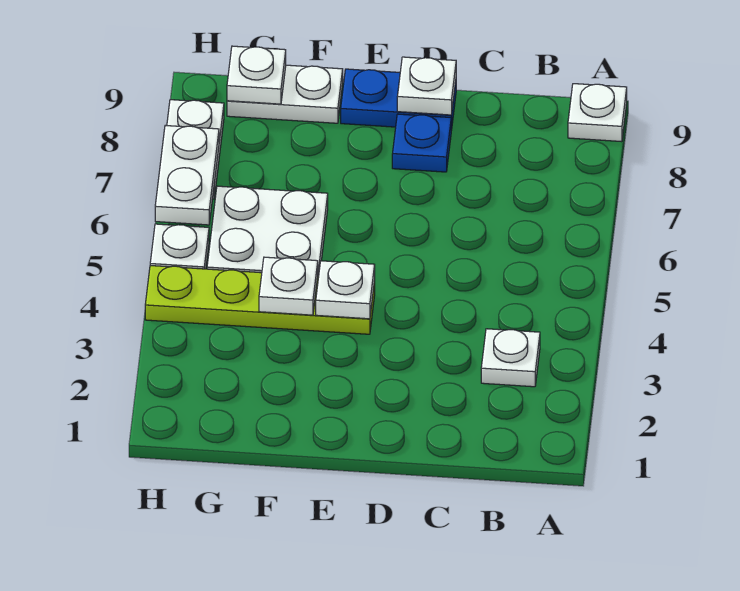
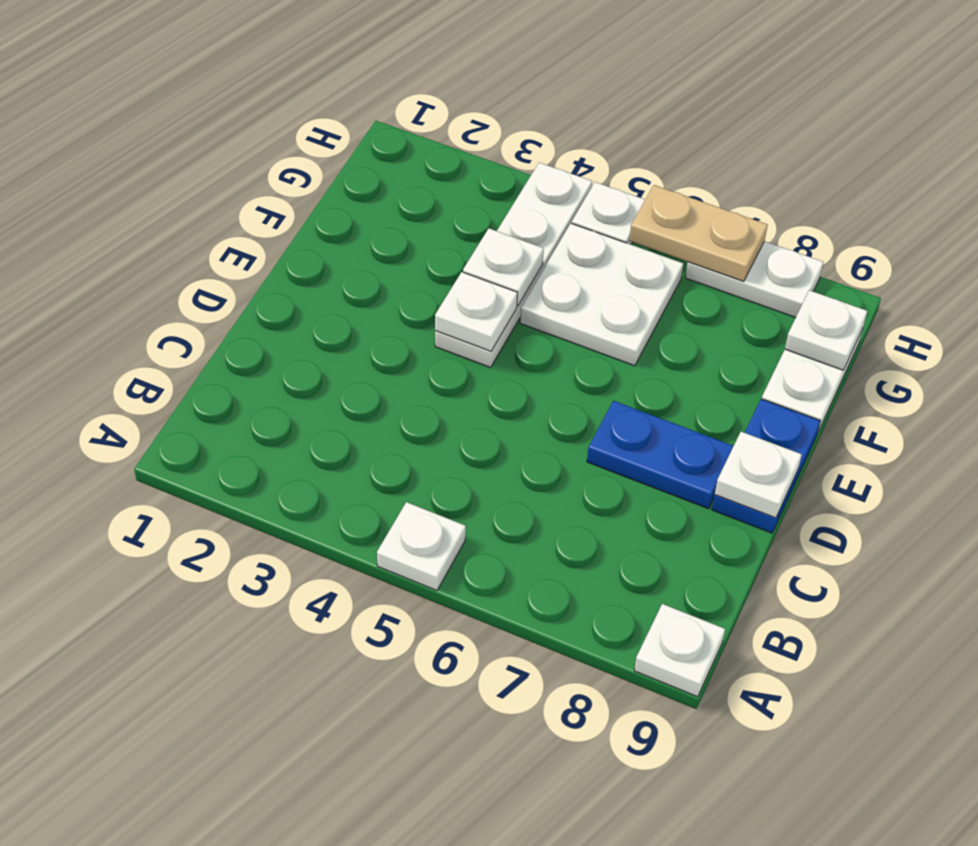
white plate B3 level 1 -> white plate A5 level 1
blue plate D8 level 1 -> blue plate D7:D8 level 1
lime plate E4:H4 level 1 -> white plate E4:H4 level 1
white plate H6:H7 level 2 -> tan plate H6:H7 level 2

